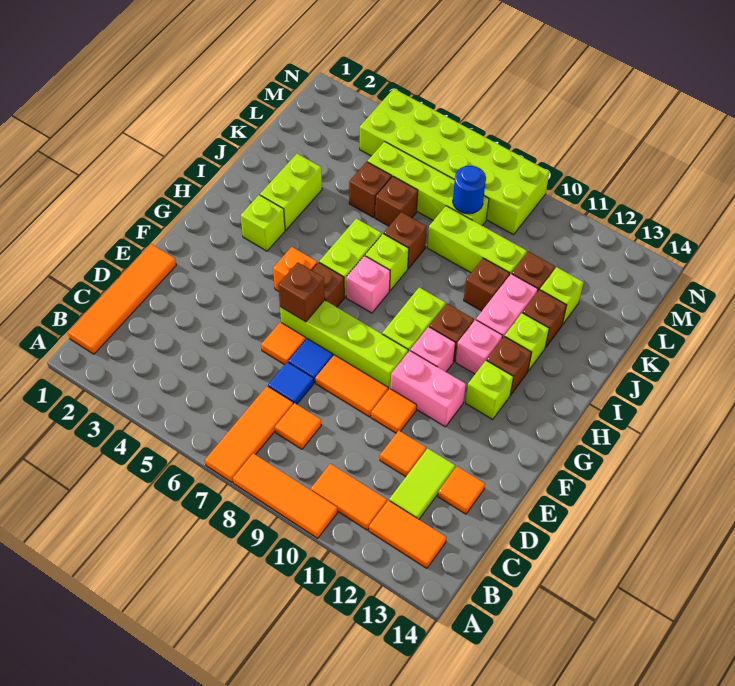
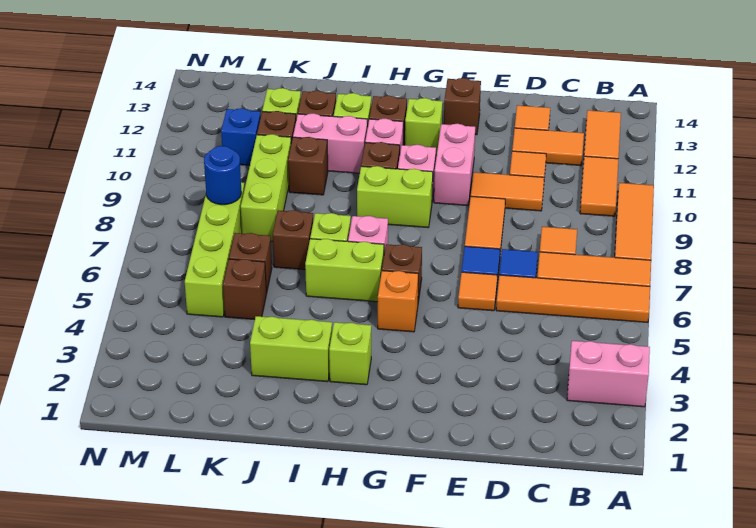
none -> pink brick A3:B3 level 1
orange tile B1:E1 level 1 -> orange tile A6:D6 level 1
lime tile C12:D12 level 1 -> orange tile C12:D12 level 1
orange tile E10 level 1 -> orange tile D10:E10 level 1
lime brick F6:F9 level 1 -> none
brown brick F6 level 2 -> brown brick F13 level 1
none -> blue brick L11 level 1
lime brick M4:N9 level 1 -> none

